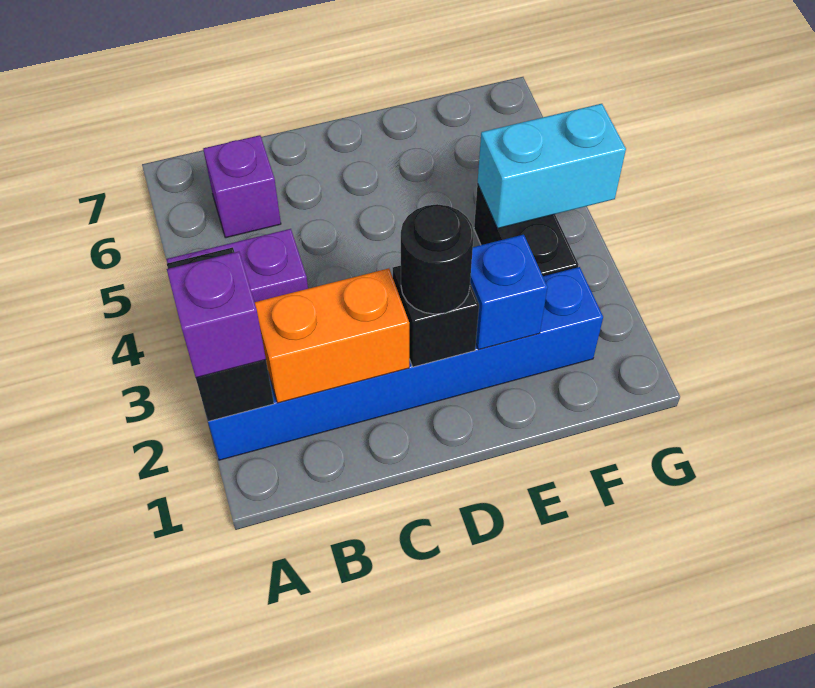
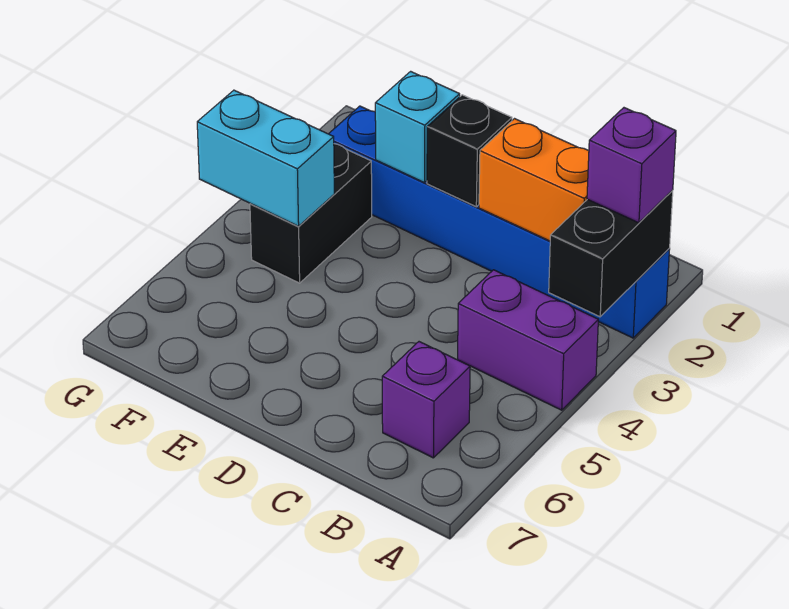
black round brick D2 level 3 -> none
blue brick E2 level 2 -> cyan brick E2 level 2

